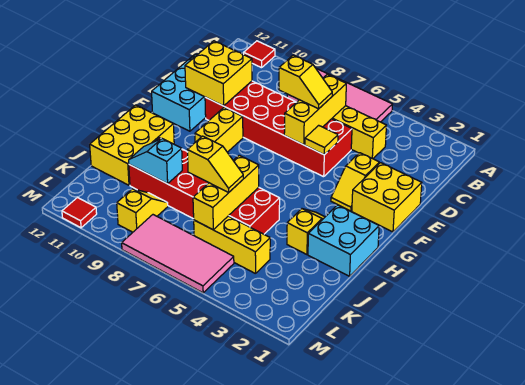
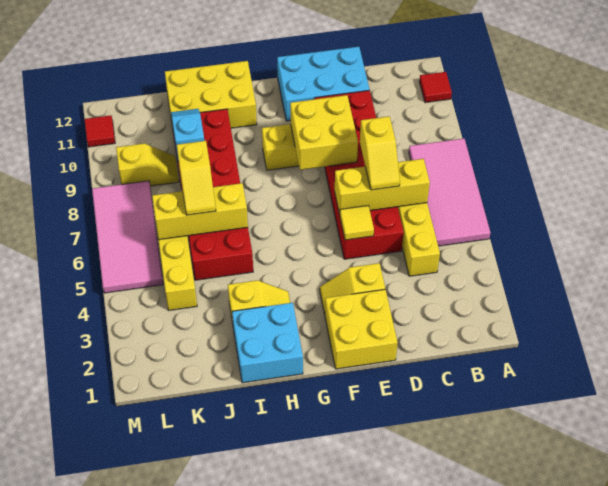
yellow brick D10:E11 level 2 -> yellow brick E8:F9 level 2

